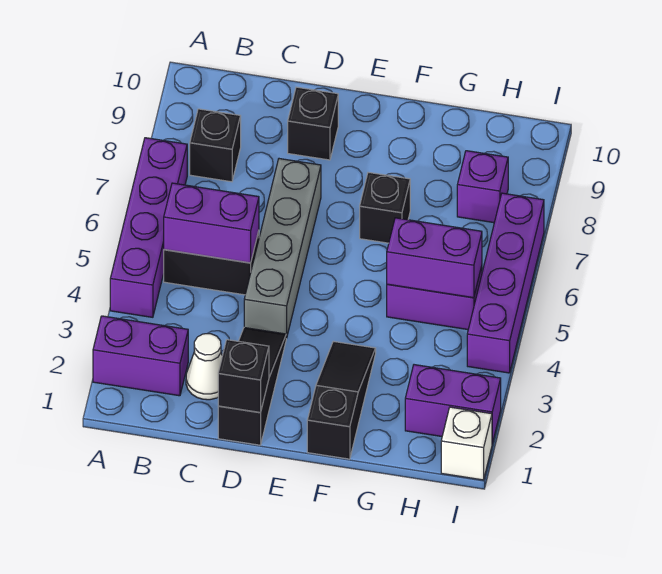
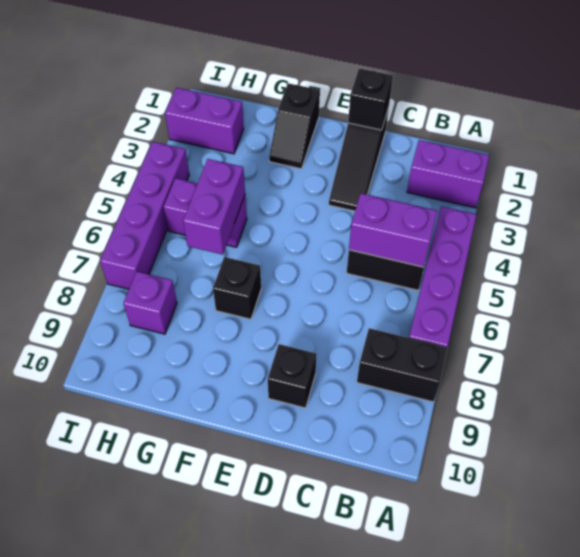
black brick B8 level 1 -> black brick A8:B8 level 1
white cone C2 level 1 -> none
grey brick D4:D7 level 1 -> none
black slope F1:F3 level 1 top 1 -> black slope F1:F2 level 1 top 1
purple brick G5:H5 level 2 -> purple brick G5:G6 level 2
white brick I1 level 1 -> none

